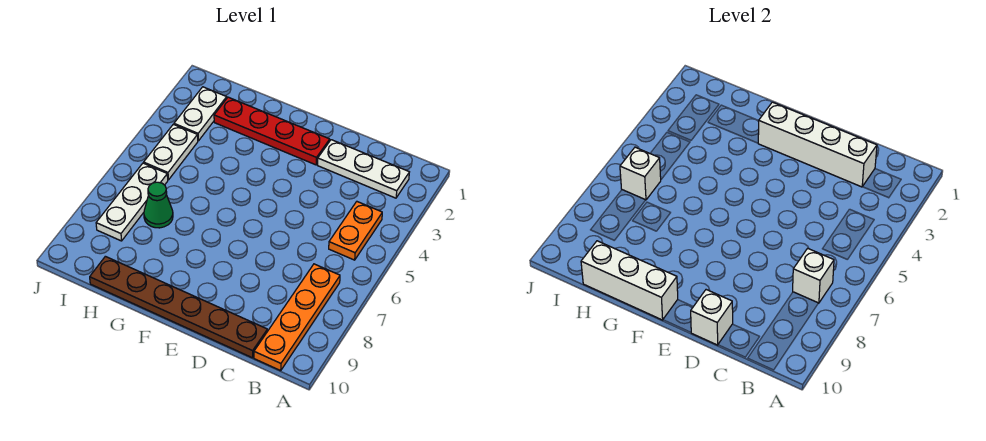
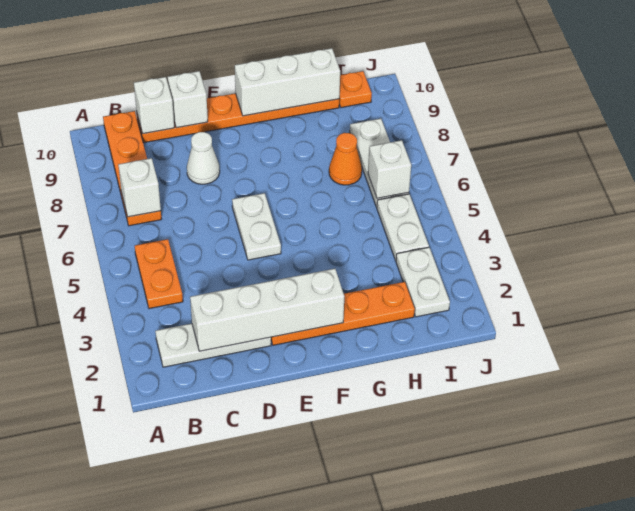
brown plate C10:H10 level 1 -> orange plate C10:H10 level 1
none -> white brick C10 level 2
none -> white cone D8 level 1
red plate E2:H2 level 1 -> orange plate E2:H2 level 1
none -> white plate E5:E6 level 1
green cone H7 level 1 -> orange cone H7 level 1
none -> orange plate I10 level 1

